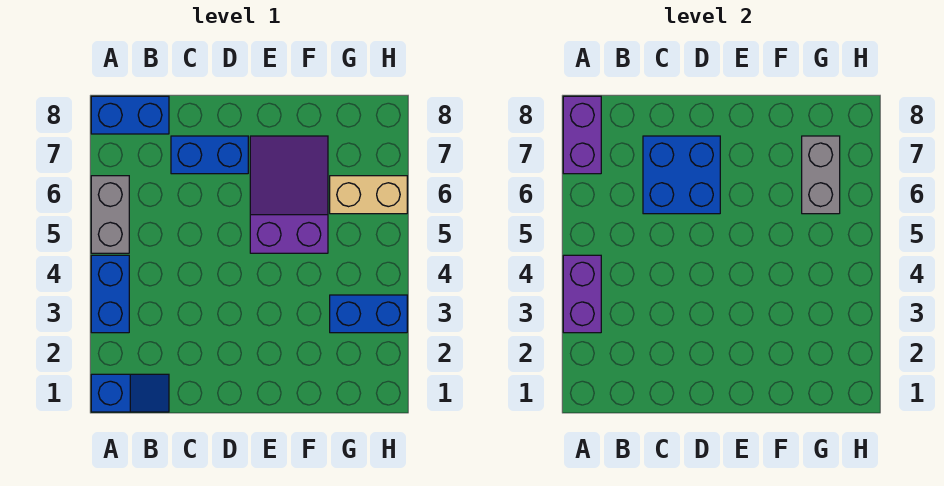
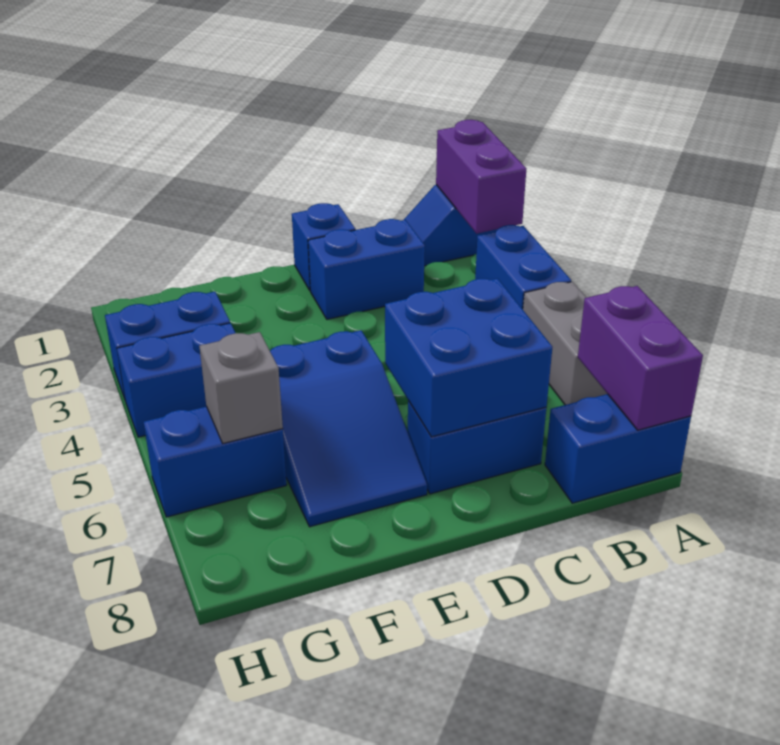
purple brick A3:A4 level 2 -> purple brick A1:A2 level 2
none -> blue brick C2:D2 level 1
none -> blue brick D1 level 1
purple slope E5:F7 level 1 top 5 -> blue slope E5:F7 level 1 top 5
none -> blue brick G4:H4 level 1
tan brick G6:H6 level 1 -> blue brick G6:H6 level 1
grey brick G6:G7 level 2 -> grey brick G6 level 2

